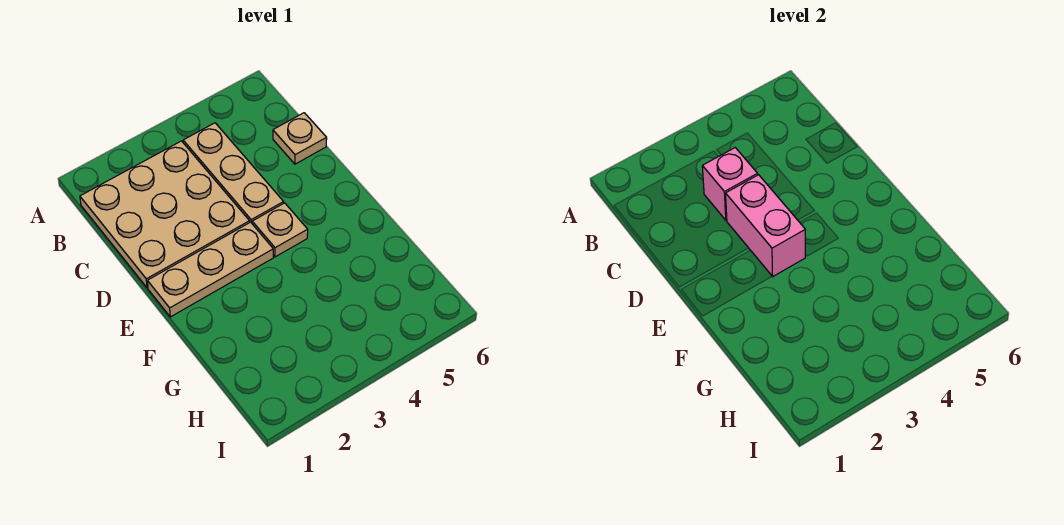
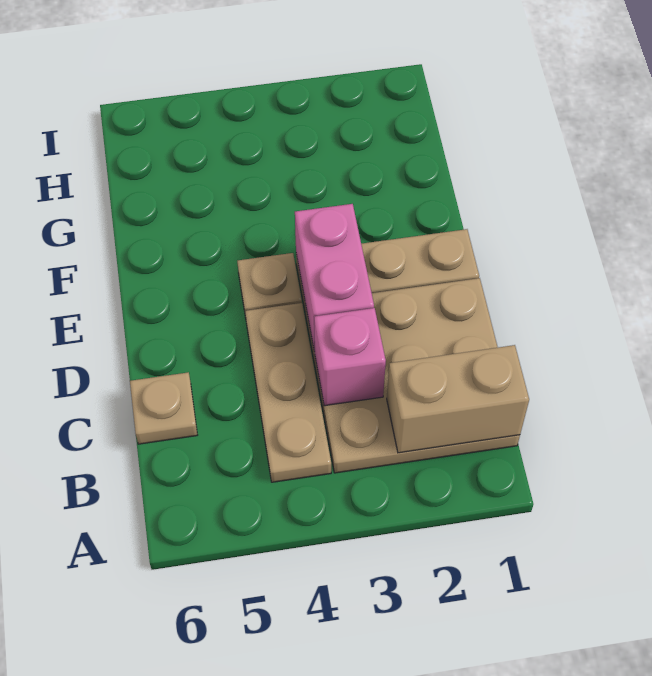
none -> tan brick B1:B2 level 2

